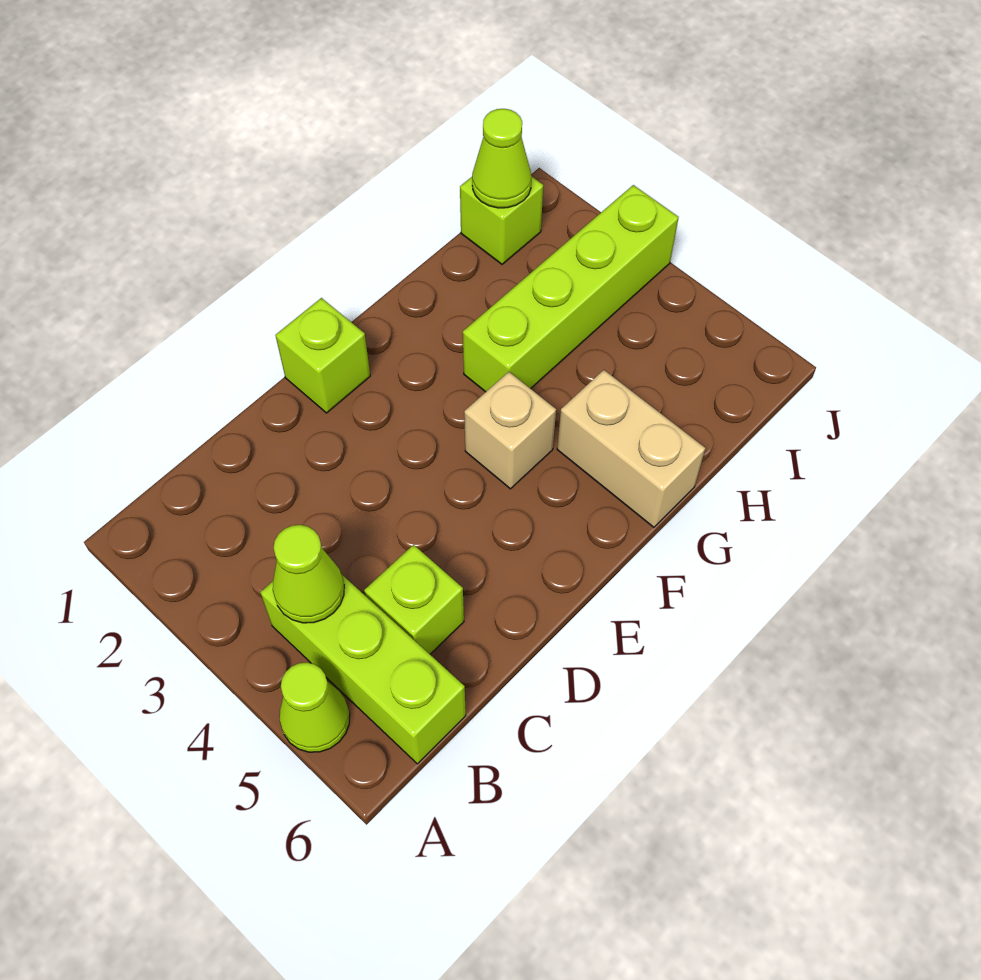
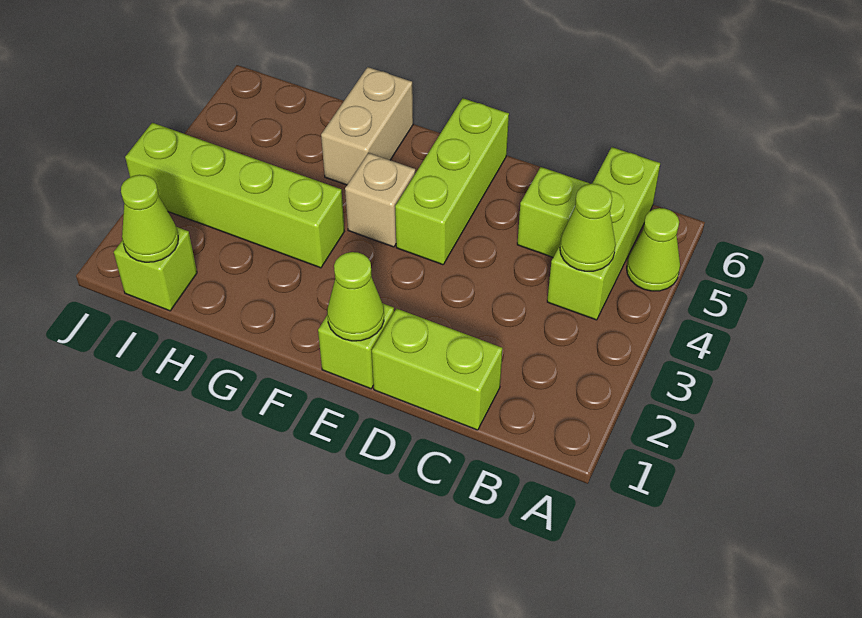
none -> lime brick C1:D1 level 1
none -> lime cone E1 level 2
none -> lime brick E4:E6 level 1

